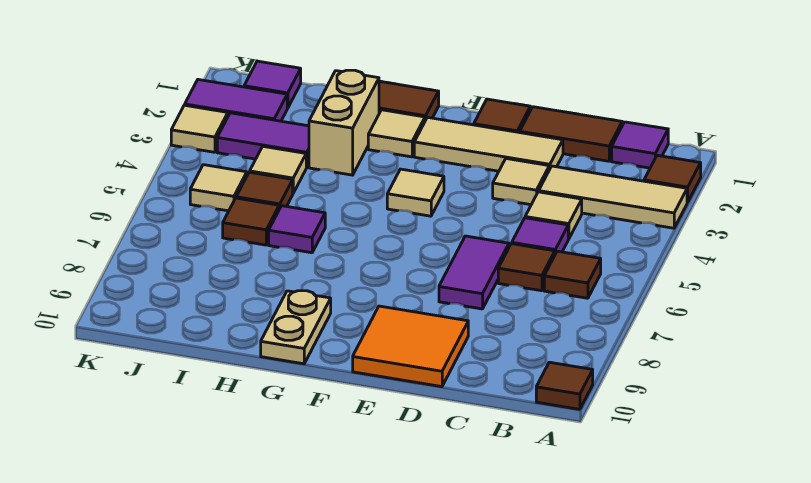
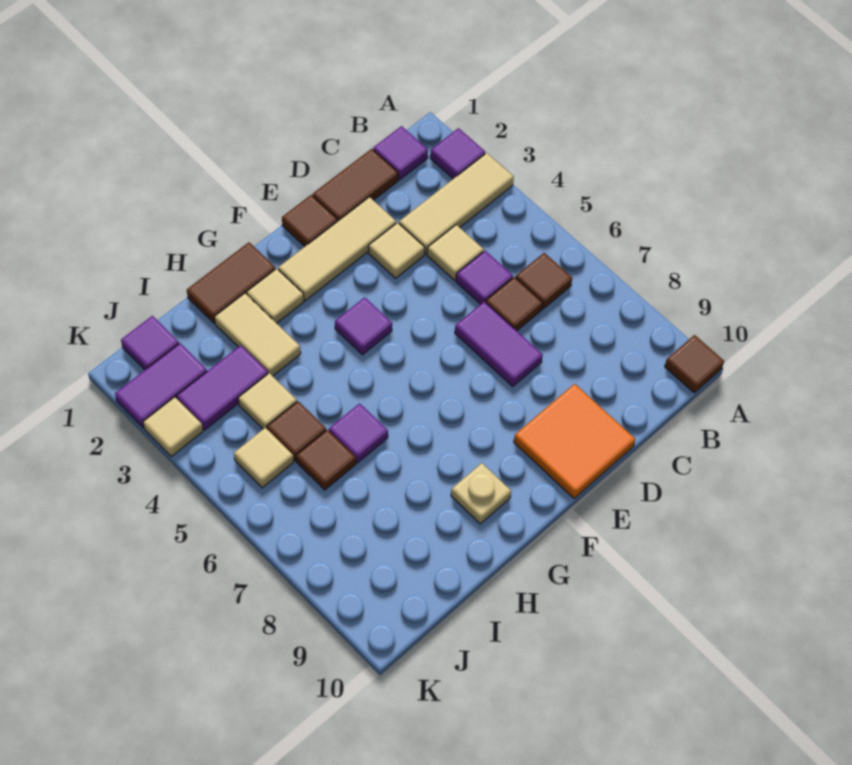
brown tile A2 level 1 -> purple tile A2 level 1
tan tile F4 level 1 -> purple tile F4 level 1
tan plate G9:G10 level 1 -> tan plate G9 level 1
tan brick H2:H3 level 1 -> tan tile H2:H3 level 1

